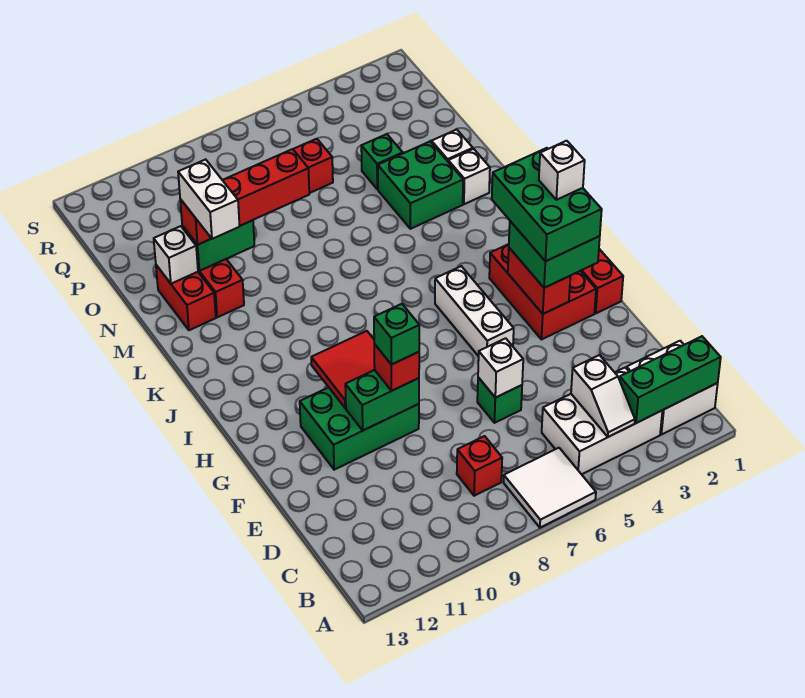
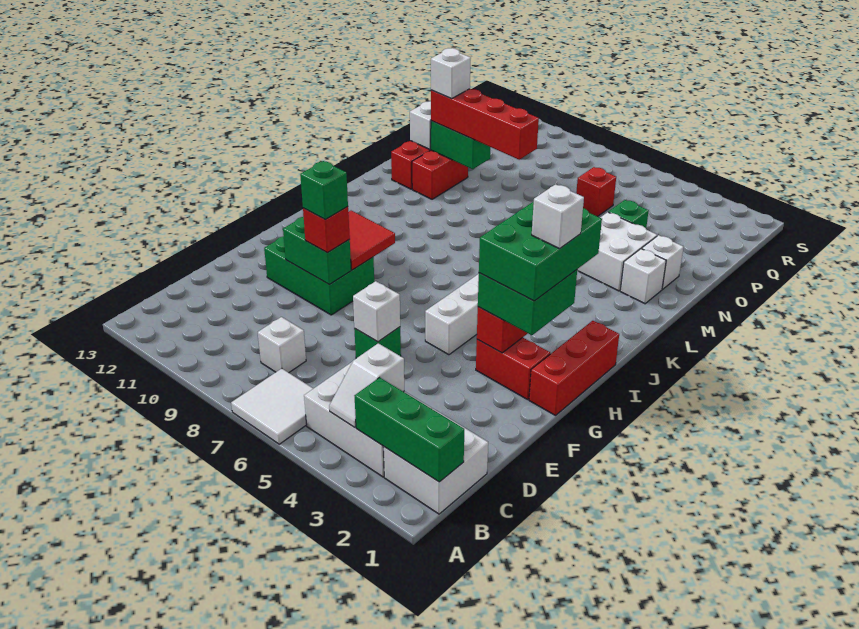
red brick C8 level 1 -> white brick C8 level 1
red brick G2:I3 level 1 -> red brick G2:G3 level 1
green brick M3:N4 level 1 -> white brick M3:N4 level 1
white brick M11:N11 level 4 -> white brick N11 level 4

